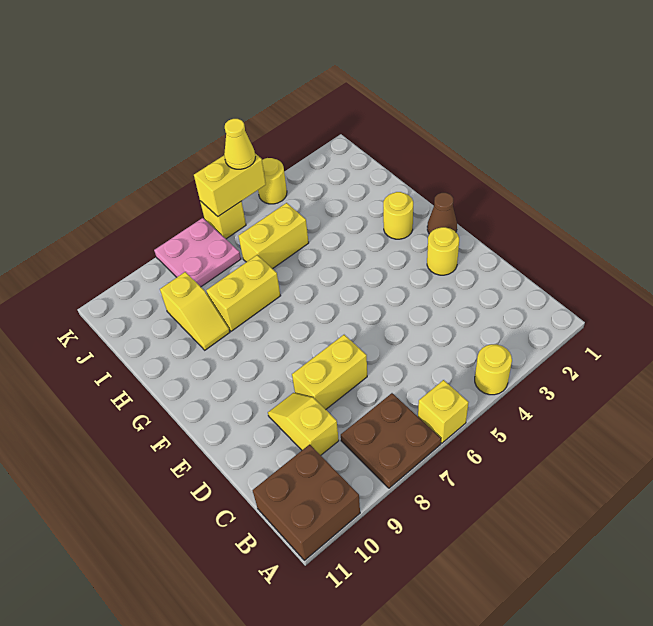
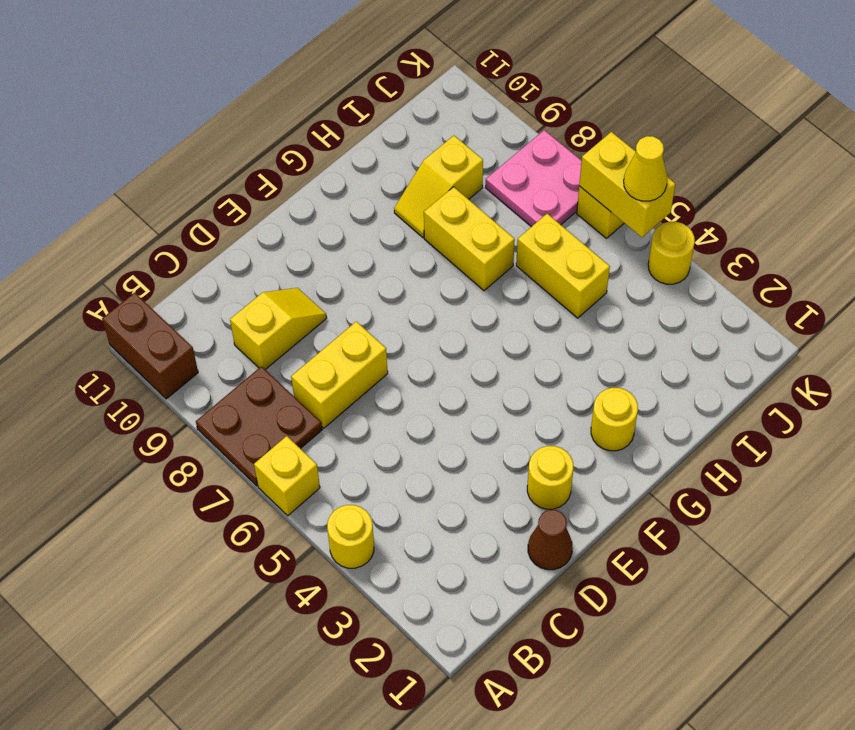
brown brick A10:B11 level 1 -> brown brick A10:A11 level 1
yellow brick D7:D8 level 1 -> yellow brick C7:D7 level 1
brown cone F1 level 1 -> brown cone D1 level 1

